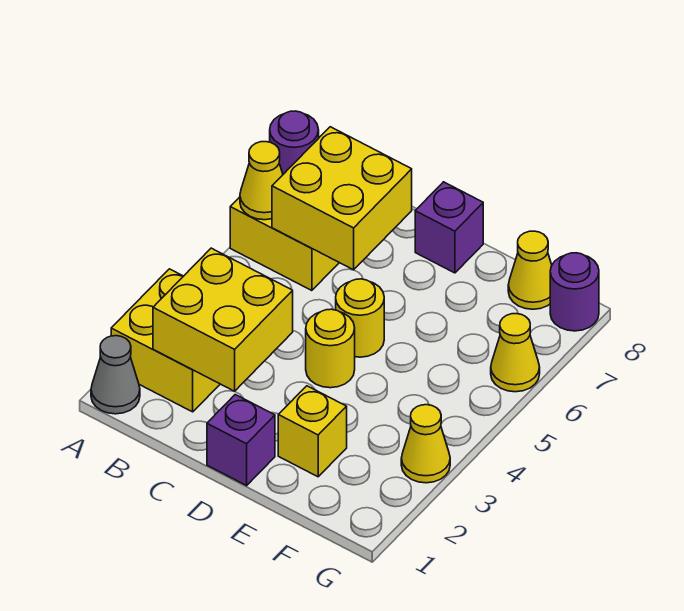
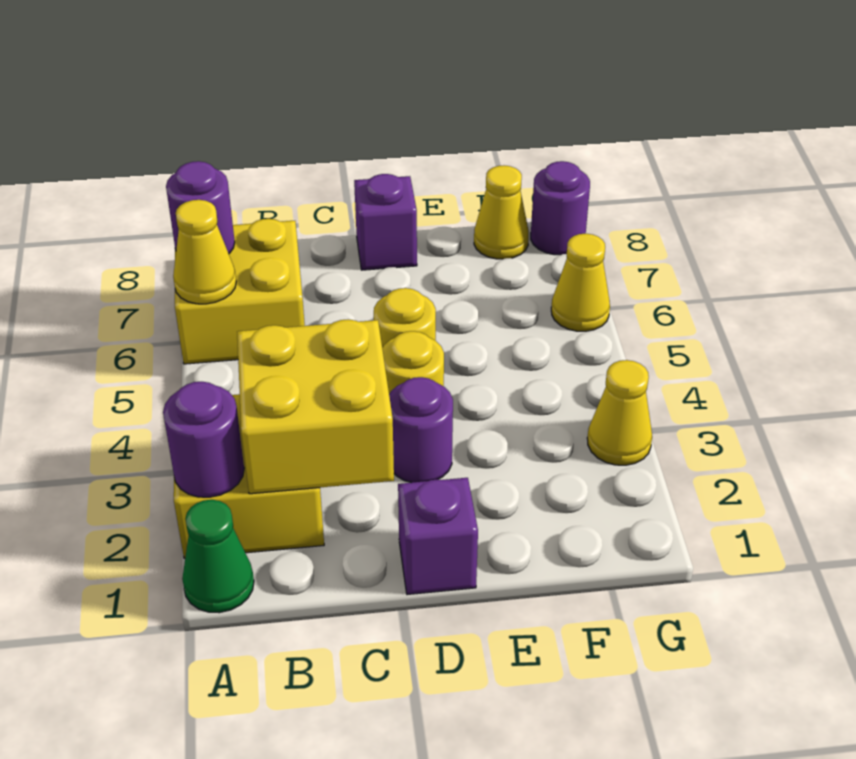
grey cone A1 level 1 -> green cone A1 level 1
none -> purple round brick A2 level 2
yellow brick B6:C7 level 2 -> none
none -> purple round brick D3 level 1
yellow brick E2 level 1 -> none

